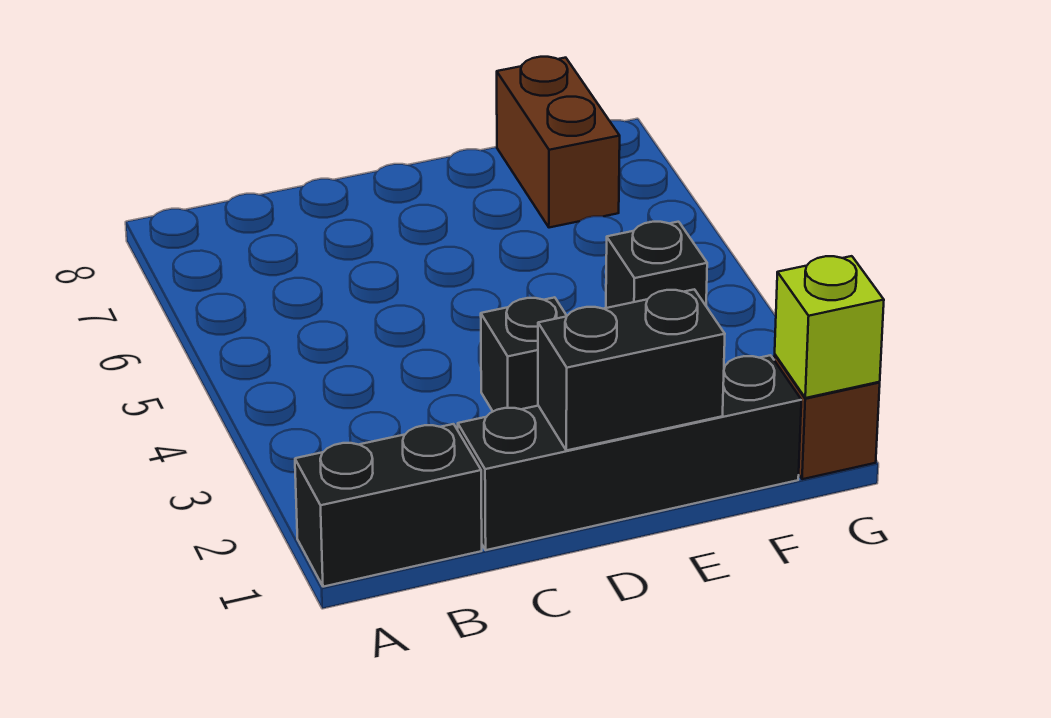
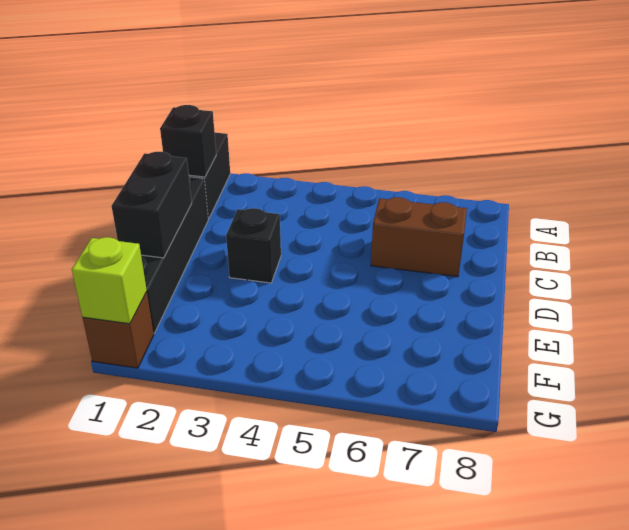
black brick F4 level 1 -> black brick B1 level 2
brown brick F7:F8 level 1 -> brown brick C6:C7 level 1

